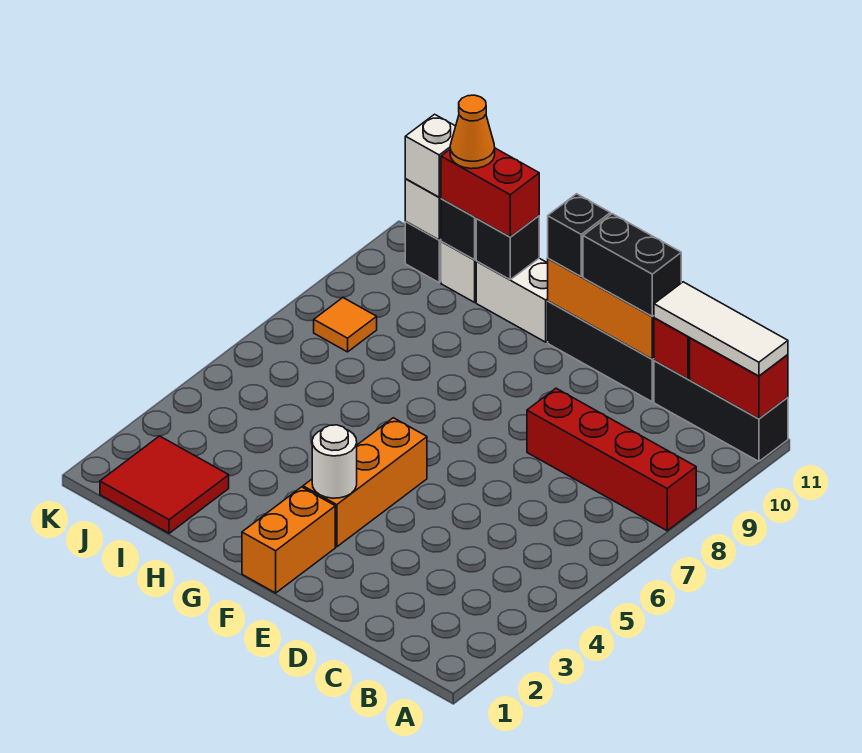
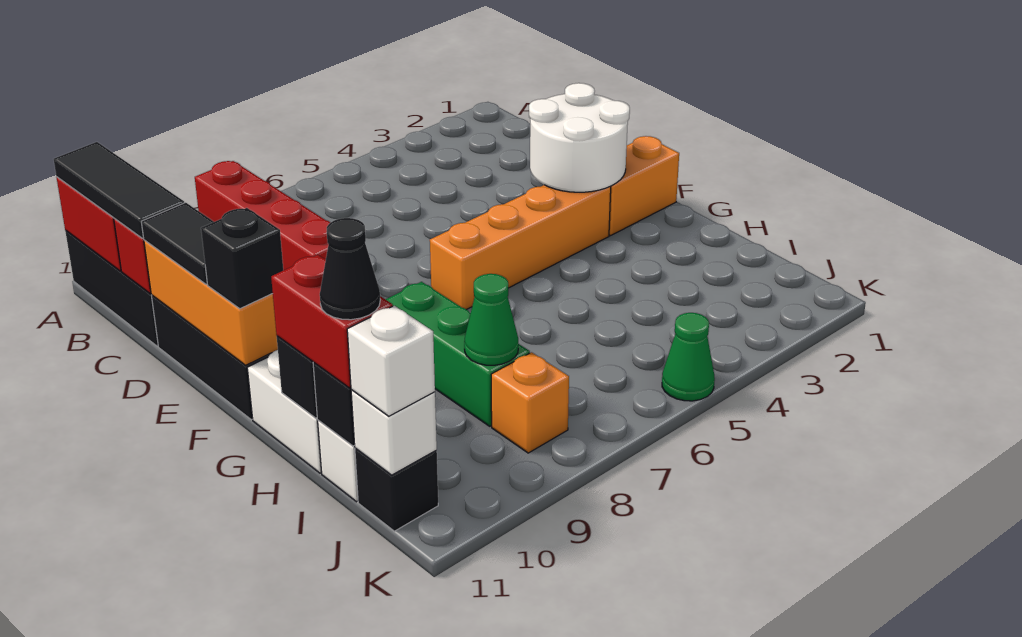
white tile A11:C11 level 3 -> black tile A11:C11 level 3
black brick D11:E11 level 3 -> black tile D11:E11 level 3
orange brick F3:F5 level 1 -> orange brick F3:F6 level 1
white round brick F3 level 2 -> white round brick E2:F3 level 2
none -> green brick G8:I8 level 1
red tile I1:J2 level 1 -> none
none -> green cone I8 level 2
orange cone I11 level 4 -> black cone I11 level 4
orange tile J8 level 1 -> orange brick J8 level 1
none -> green cone K5 level 1

